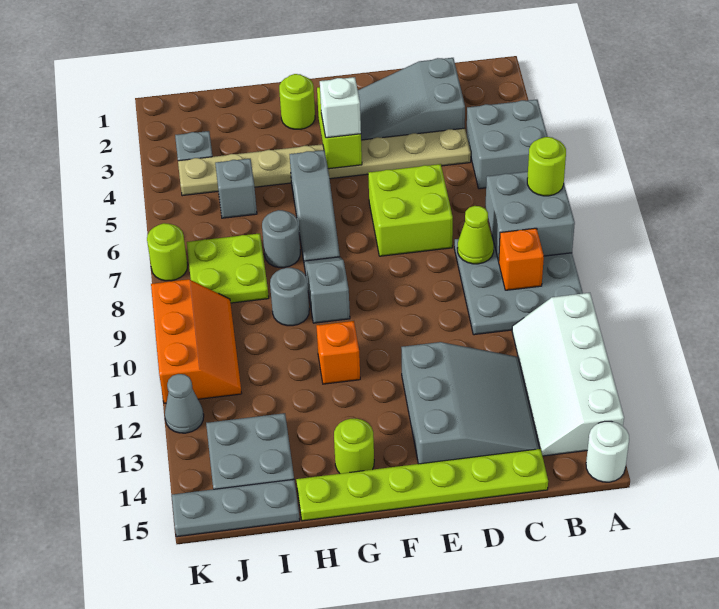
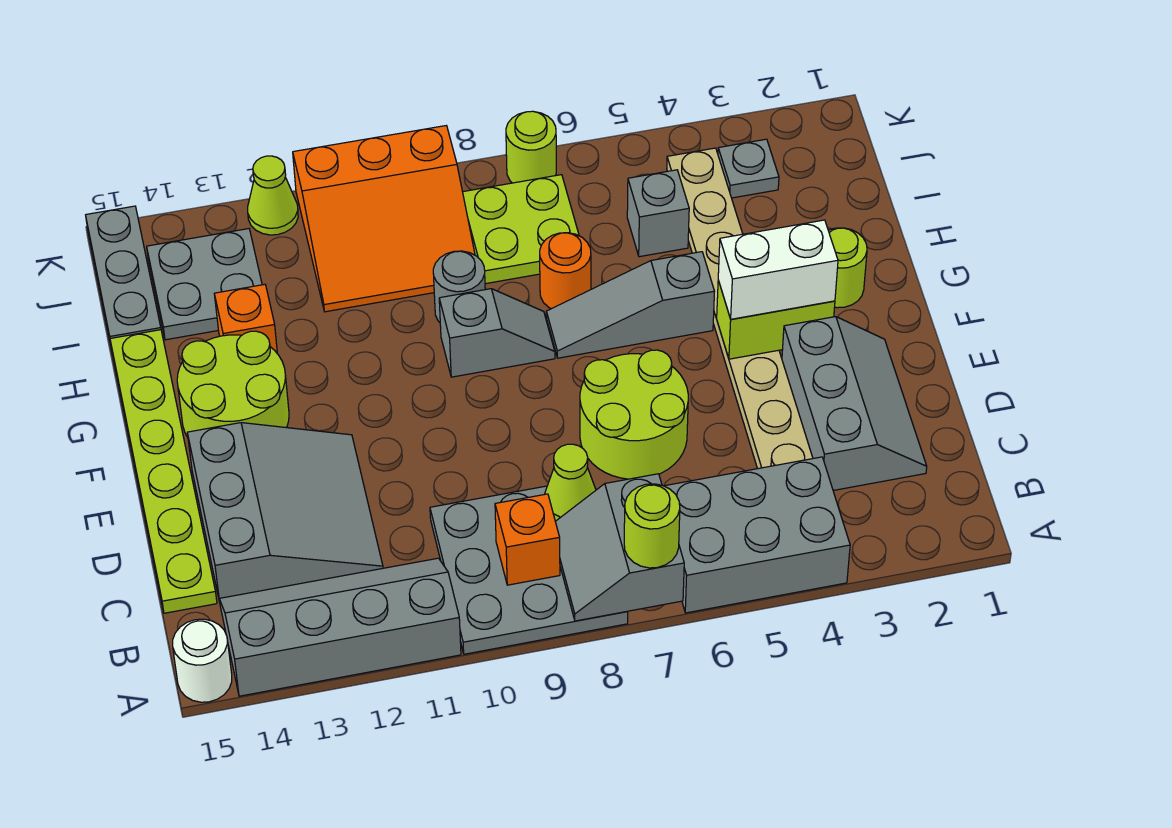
grey brick A4:B5 level 1 -> grey brick A4:B6 level 1
grey brick A7:B8 level 2 -> grey slope A7:B8 level 2 top 7
white slope A11:B14 level 1 top A -> grey slope A11:B14 level 1 top A
grey slope C2:E3 level 1 top C -> grey slope C2:E3 level 1 top 3
grey slope C12:E14 level 1 top E -> grey slope C12:E14 level 1 top 14
lime brick D6:E7 level 1 -> lime round brick D6:E7 level 1
white brick F4 level 3 -> white brick F3:F4 level 3
orange brick G11 level 1 -> orange brick H13 level 1
lime round brick G14 level 1 -> lime round brick F13:G14 level 1
grey round brick H7 level 1 -> orange round brick H7 level 1
orange slope J9:K11 level 1 top K -> orange slope I9:K11 level 1 top K
grey cone K12 level 1 -> lime cone K12 level 1

